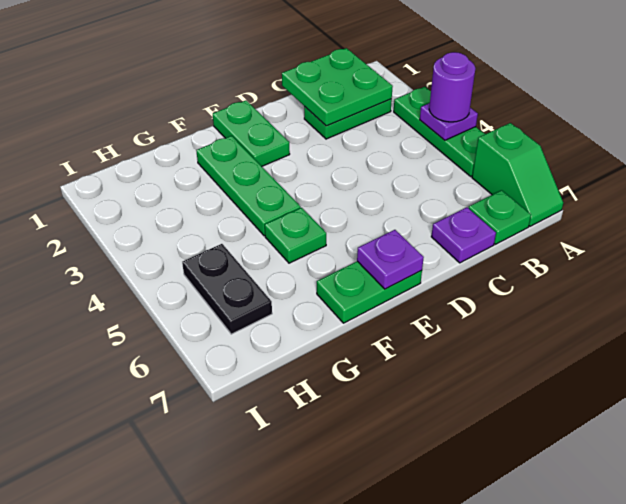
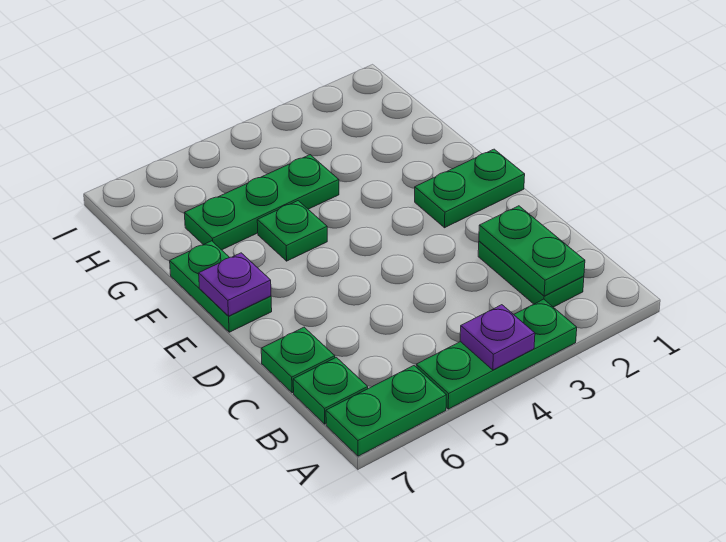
purple round brick A4 level 3 -> none
green slope A6:A7 level 1 top 6 -> green plate A6:A7 level 1
green plate B1:C2 level 2 -> green plate B2:C2 level 2
purple plate C7 level 1 -> green plate C7 level 1
green plate F2:F4 level 1 -> green plate G4:G6 level 1
black plate H5:H6 level 1 -> none

